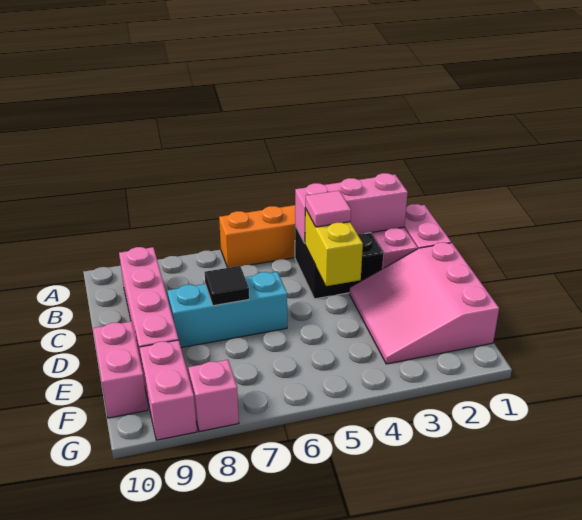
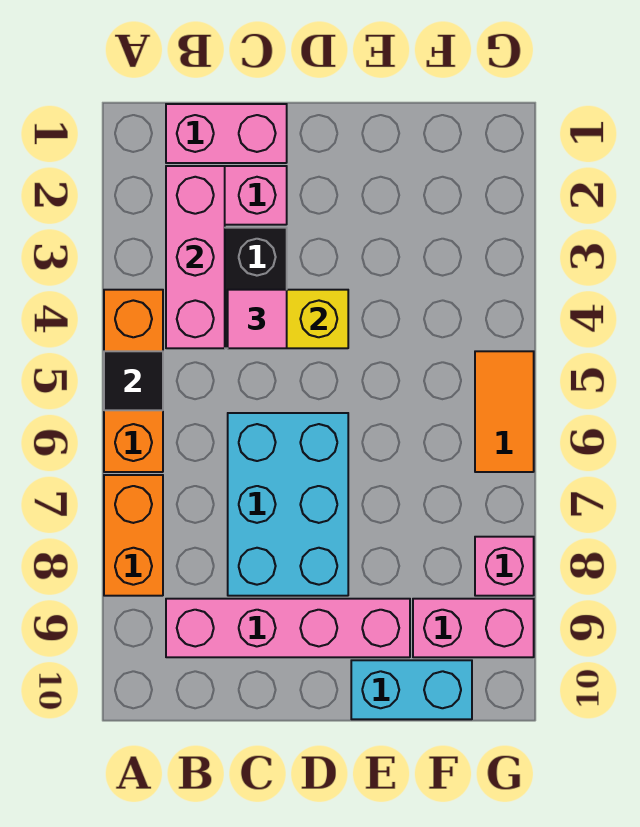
none -> orange brick A7:A8 level 1
pink slope D1:F3 level 1 top 1 -> none
cyan brick D6:D8 level 1 -> cyan brick C6:D8 level 1
black tile D7 level 2 -> black tile A5 level 2
pink brick E10:F10 level 1 -> cyan brick E10:F10 level 1
none -> orange tile G5:G6 level 1

